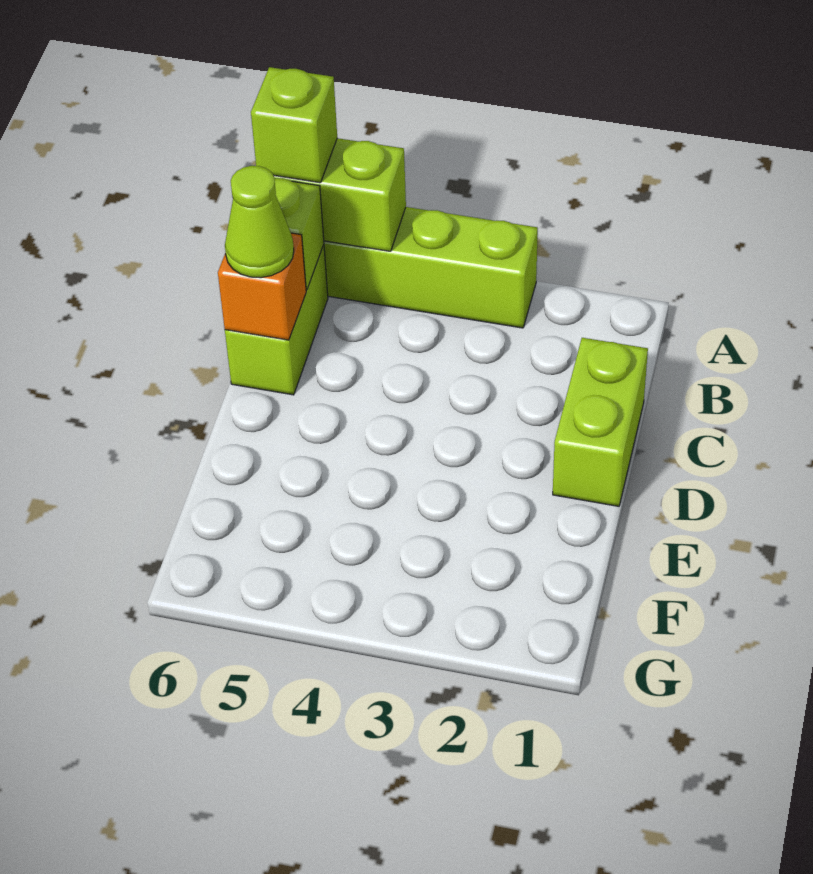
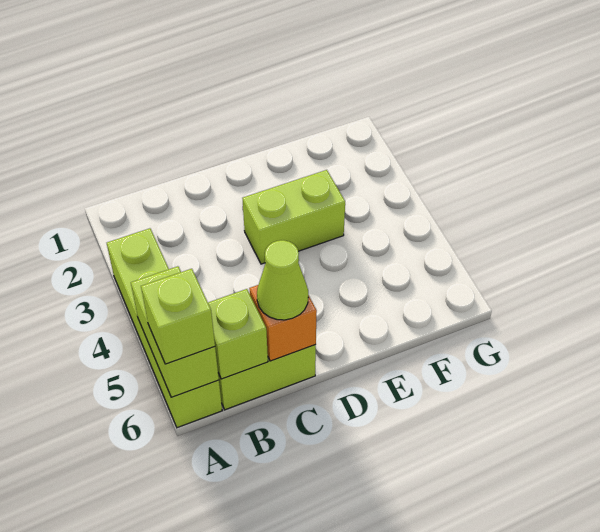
lime brick C1:D1 level 1 -> lime brick D3:E3 level 1

